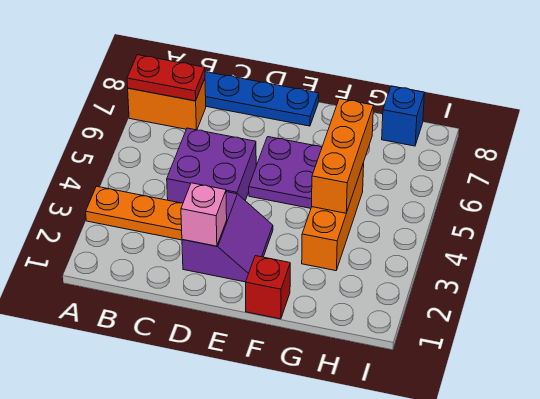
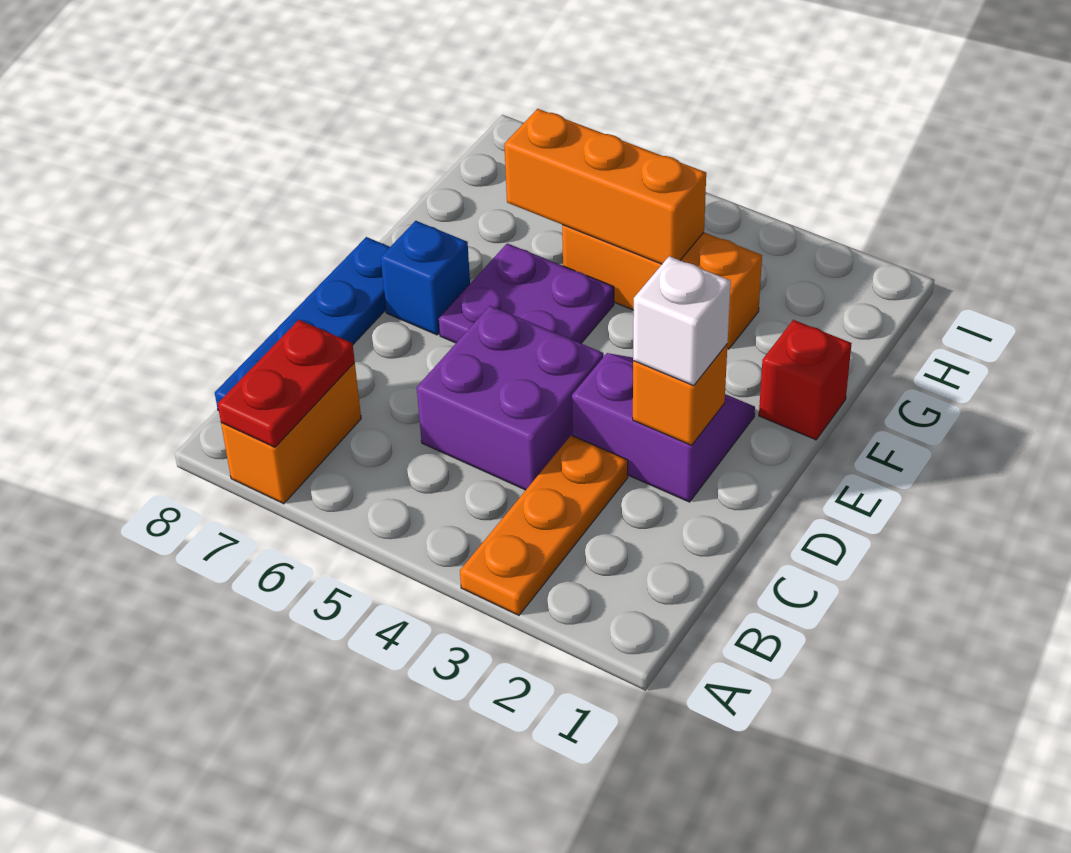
pink brick D2 level 2 -> orange brick D2 level 2
none -> white brick D2 level 3
blue brick H8 level 1 -> blue brick E7 level 1

